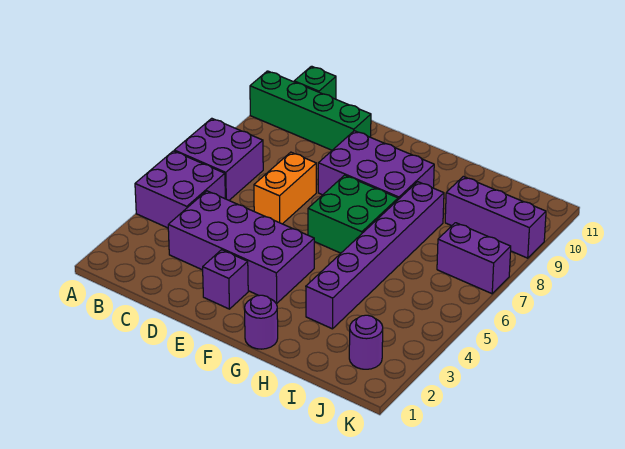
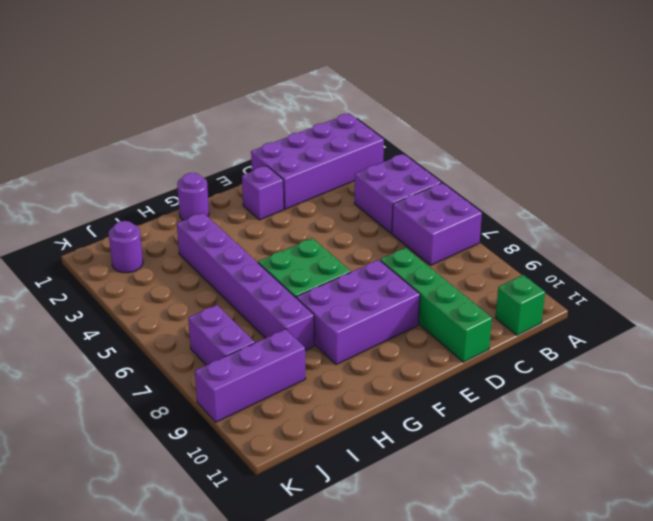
green brick A10:D10 level 1 -> green brick D8:D11 level 1
purple brick C3:F4 level 1 -> purple brick A1:D2 level 1
orange brick D6:D7 level 1 -> none
purple brick J7:K7 level 1 -> purple brick J7:J8 level 1

